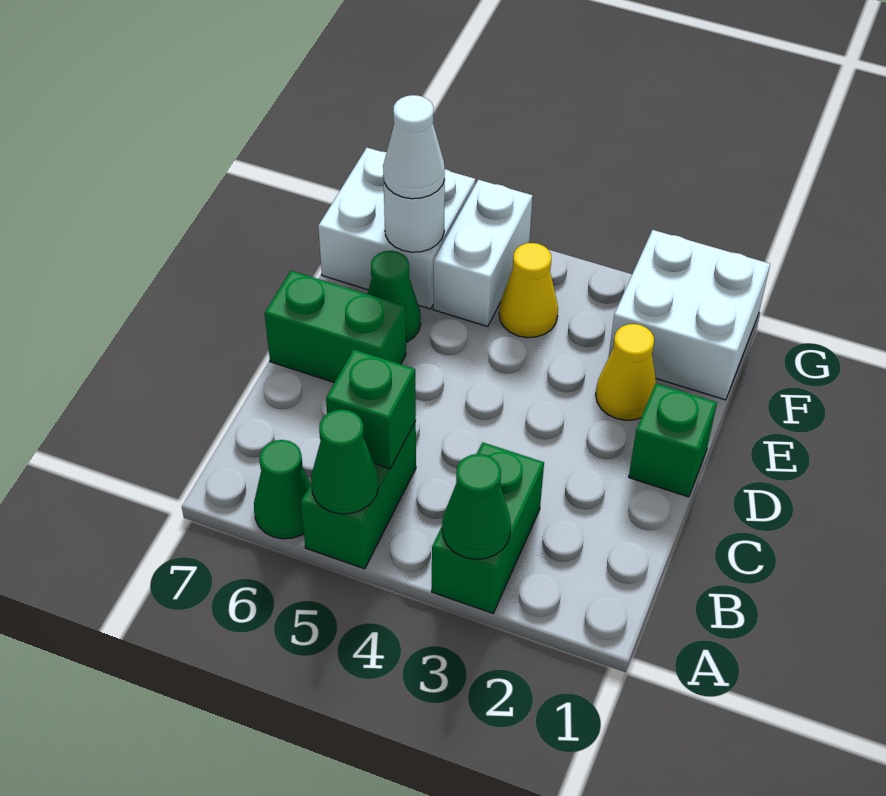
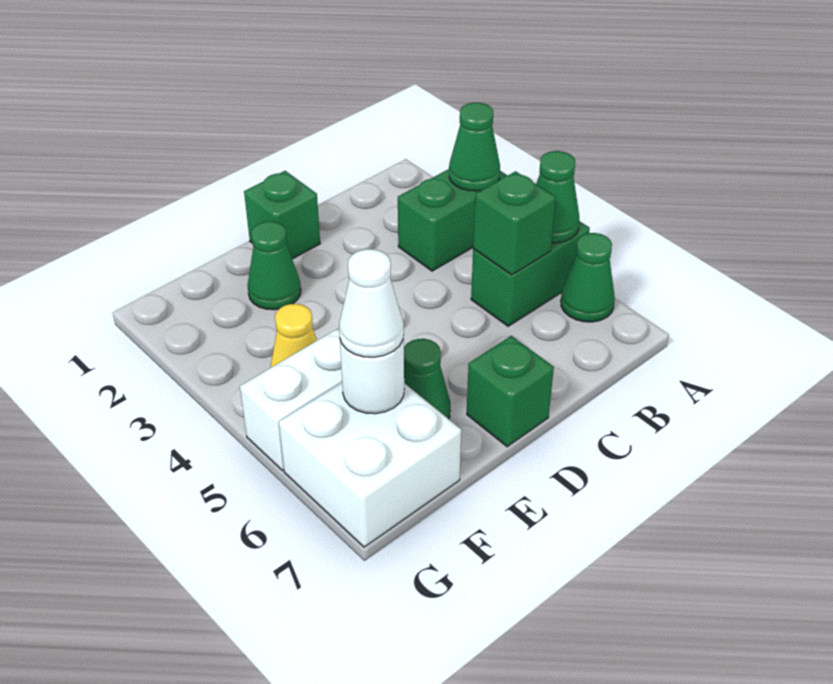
green brick D6:D7 level 1 -> green brick D7 level 1
yellow cone E2 level 1 -> green cone E2 level 1
white brick F1:G2 level 1 -> none

